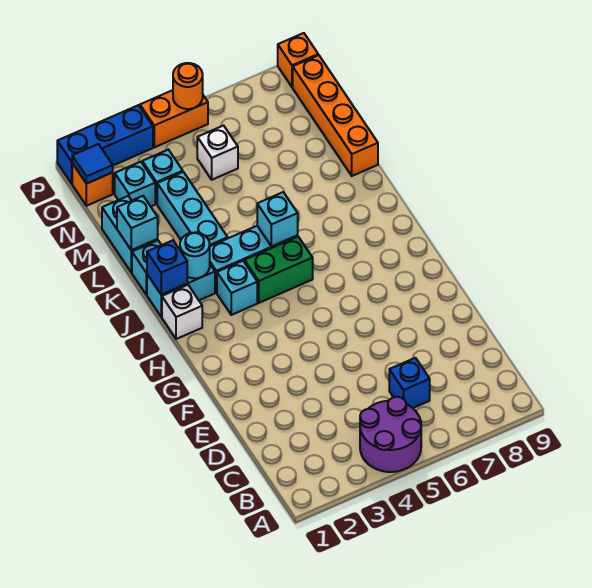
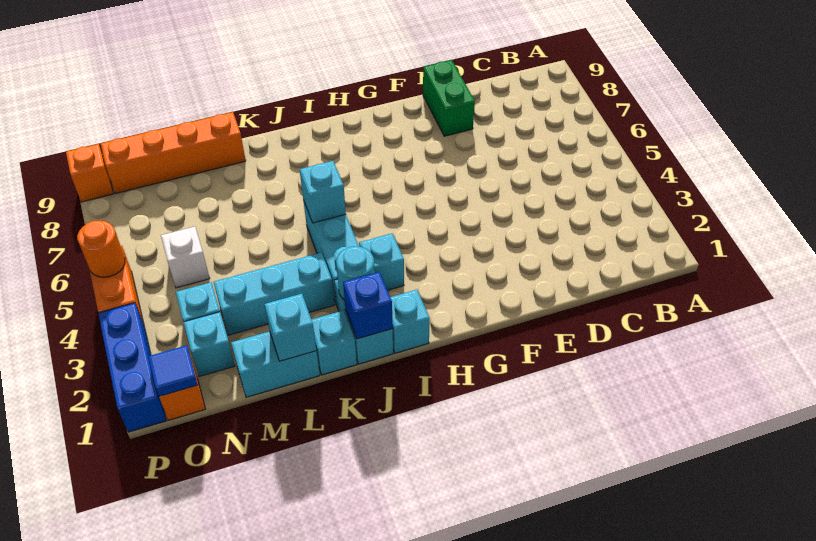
purple round brick A4:B5 level 1 -> none
blue brick C6 level 1 -> none
white brick I1 level 1 -> cyan brick I1 level 1
green brick I4:I5 level 1 -> green brick E8:E9 level 1

